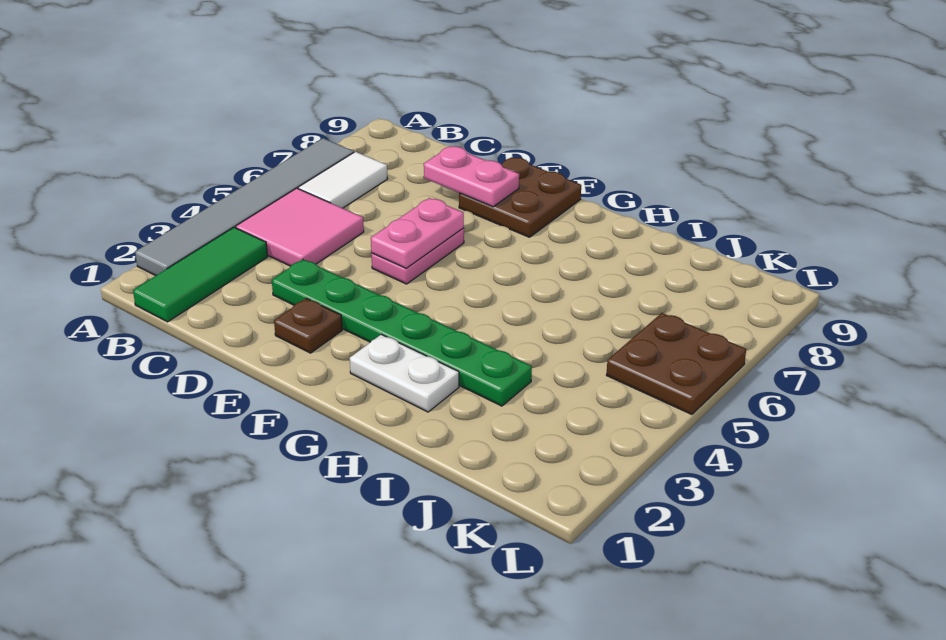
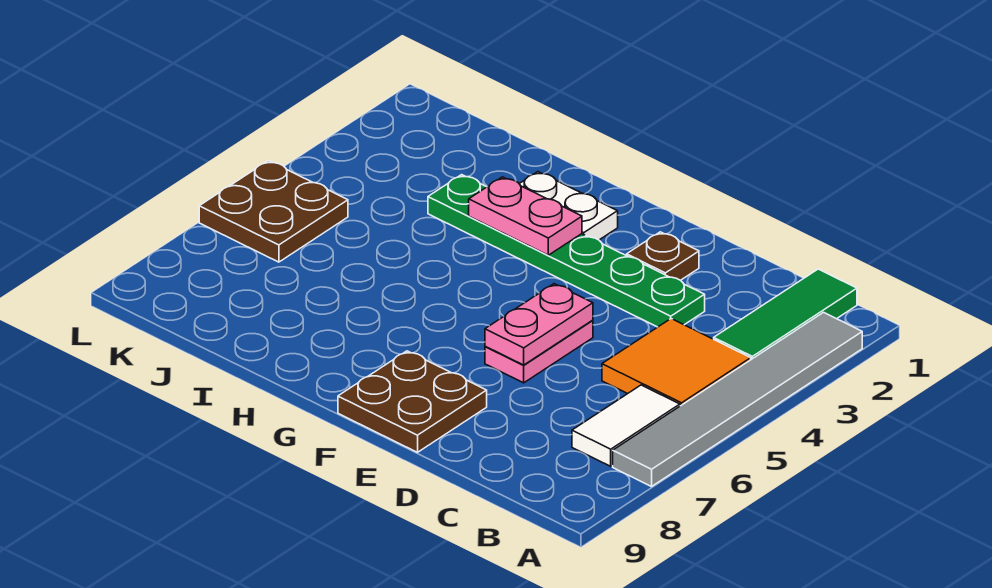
pink tile B4:C5 level 1 -> orange tile B4:C5 level 1
pink plate D8:E8 level 2 -> pink plate G3:H3 level 2

